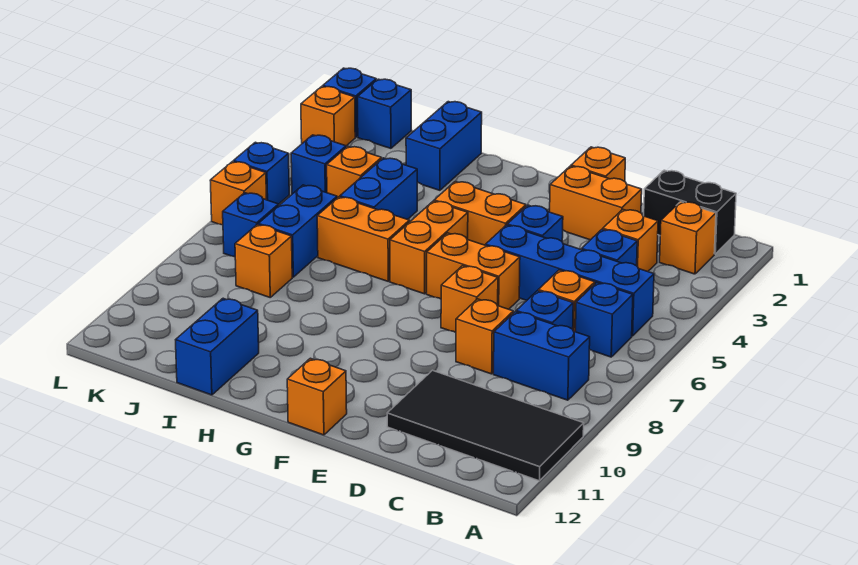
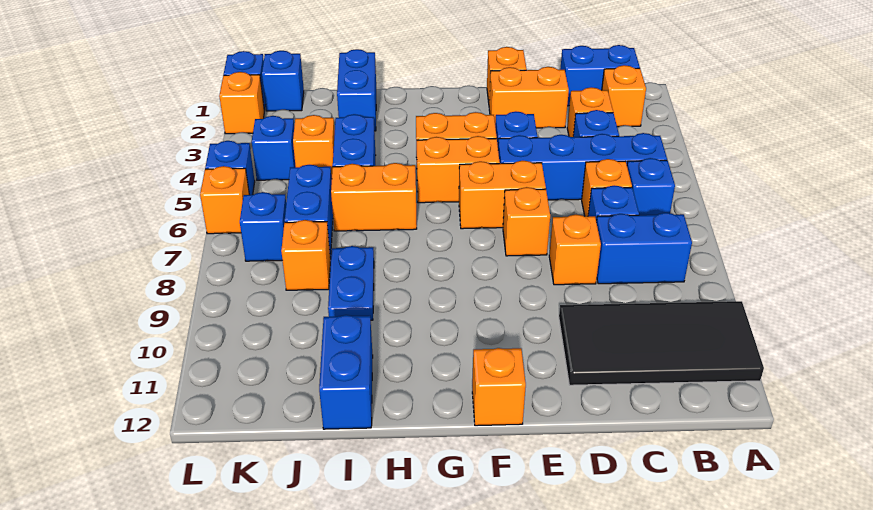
black brick B1:C1 level 1 -> blue brick B1:C1 level 1
orange brick G5:G6 level 1 -> orange brick F5:G5 level 1
none -> blue plate I8:I9 level 1

